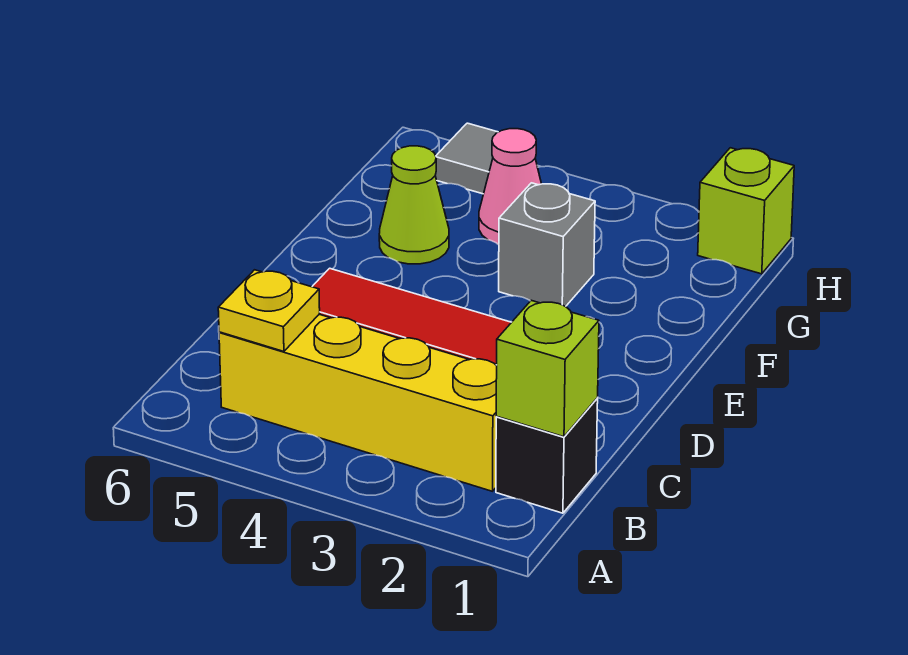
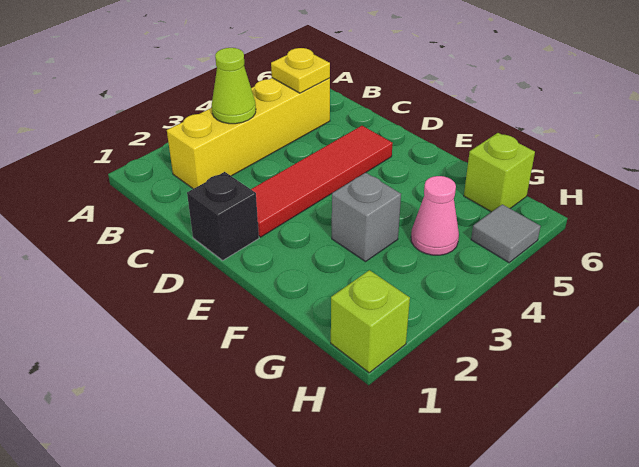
black brick B1 level 1 -> black brick D1 level 1
lime brick B1 level 2 -> lime brick G6 level 1
lime cone F5 level 1 -> lime cone B3 level 2

